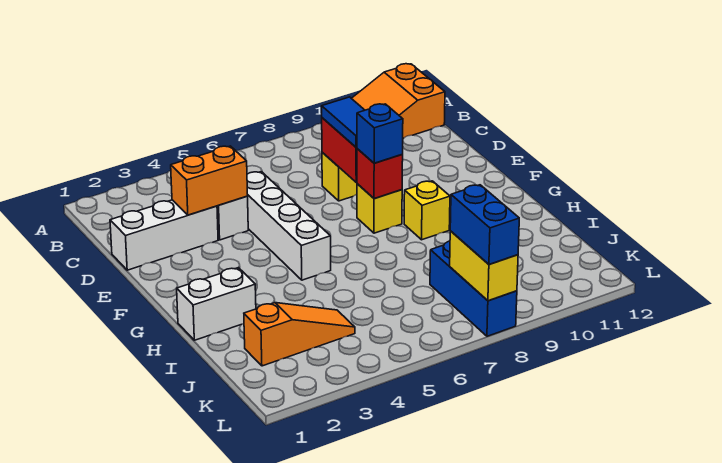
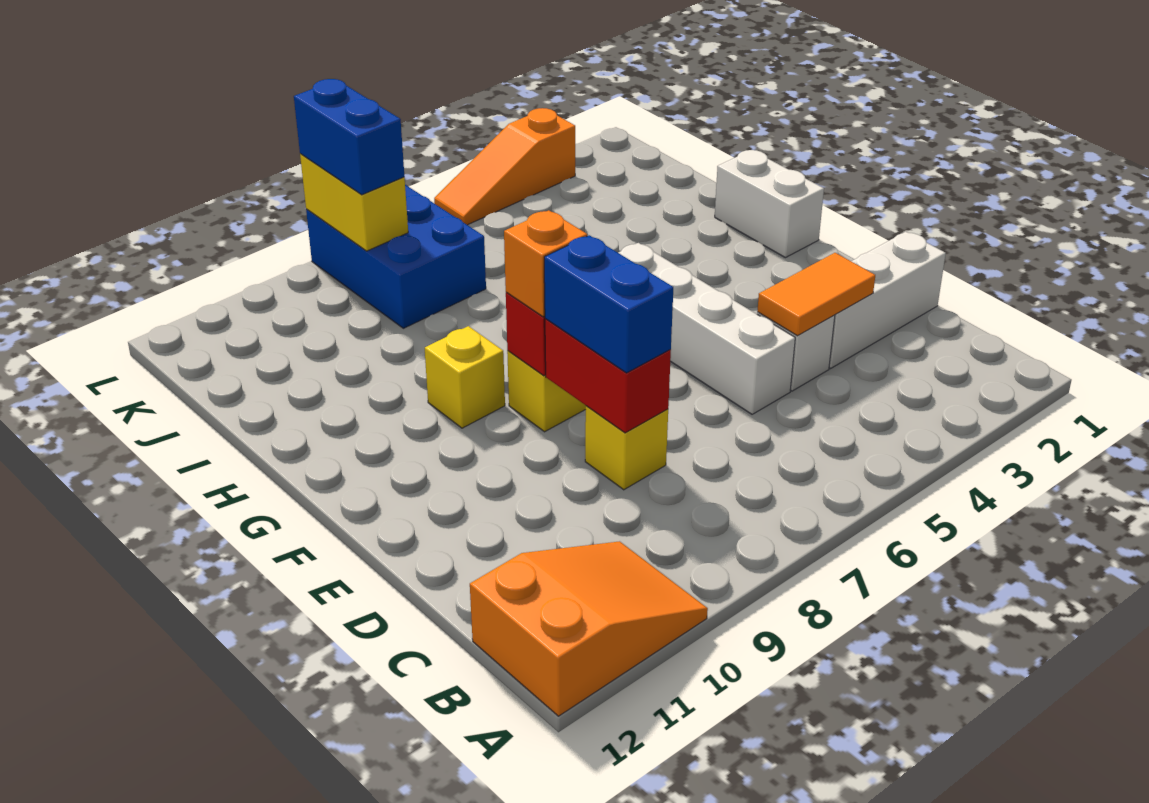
orange brick D3:D4 level 2 -> orange tile D3:D4 level 2
blue tile D8:E8 level 3 -> blue brick D8:E8 level 3
blue brick F8 level 3 -> orange brick F8 level 3
white brick H1:H2 level 1 -> white brick G1:H1 level 1
orange slope J2:J4 level 1 top 2 -> orange slope L3:L5 level 1 top 3
blue brick J8:L8 level 1 -> blue brick J7:L8 level 1

